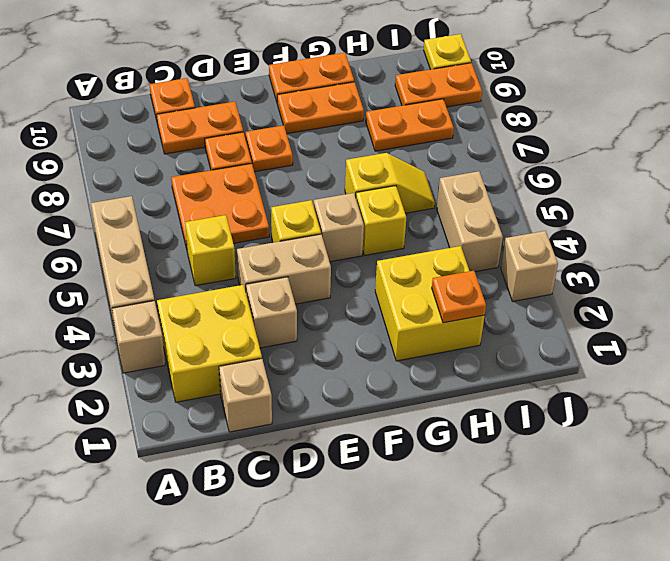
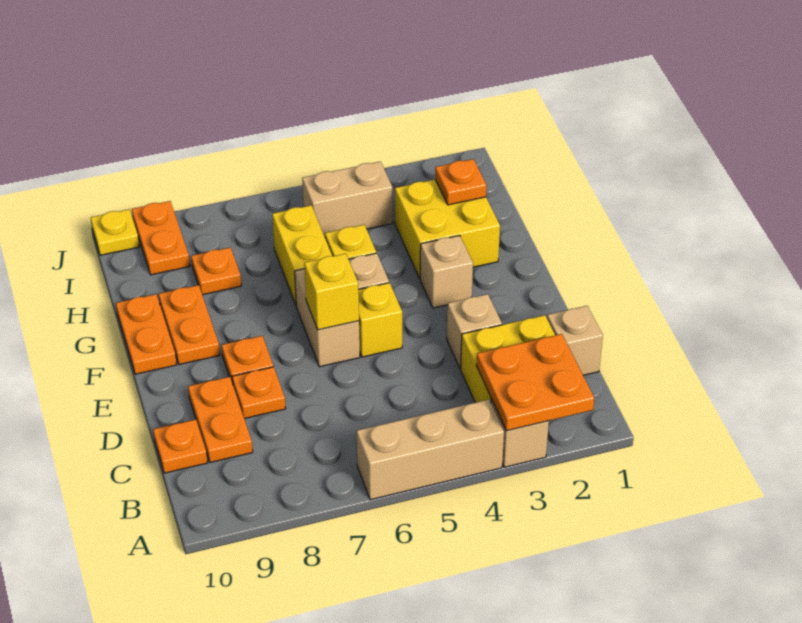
yellow brick C5 level 1 -> yellow brick E6 level 2
orange plate C6:D7 level 1 -> orange plate A2:B3 level 2
tan brick D4:E4 level 1 -> tan brick E6:F6 level 1
yellow slope G6:H6 level 1 top G -> yellow brick G6:H6 level 1
orange plate H8:I8 level 1 -> orange plate H8 level 1
tan brick J3 level 1 -> tan brick F3 level 1

